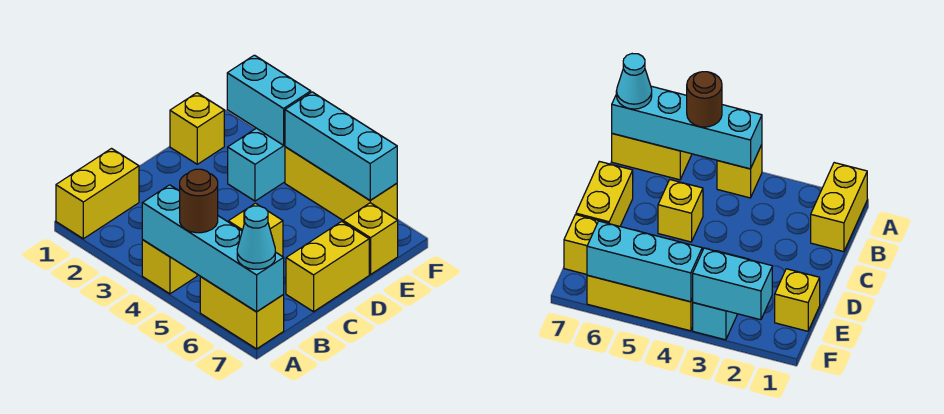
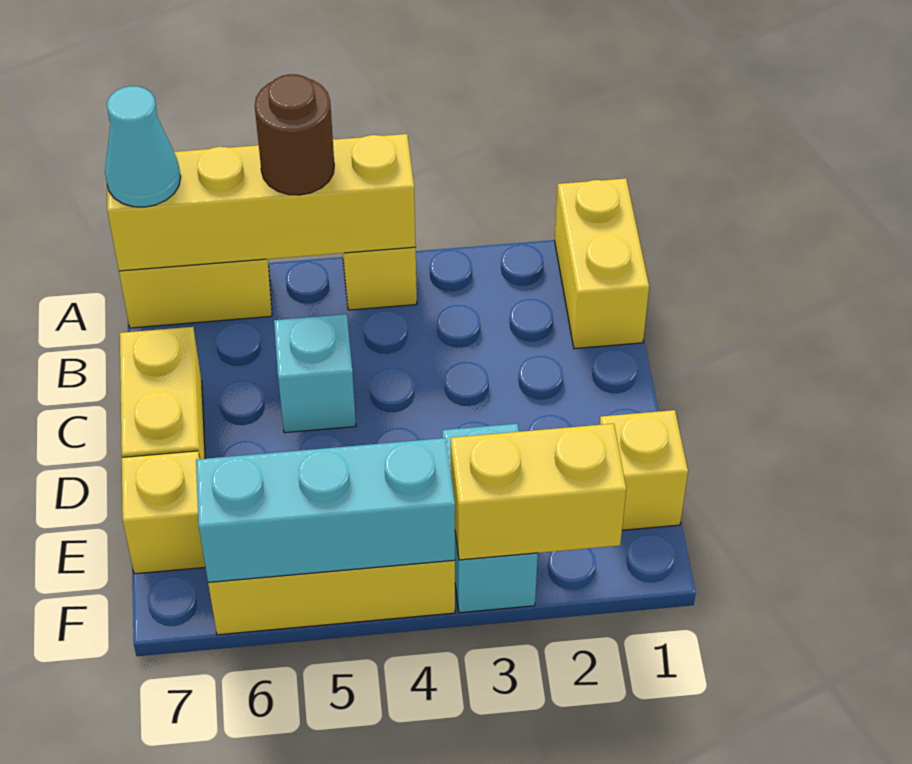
cyan brick A4:A7 level 2 -> yellow brick A4:A7 level 2
yellow brick C5 level 1 -> cyan brick C5 level 1
cyan brick F2:F3 level 2 -> yellow brick F2:F3 level 2

